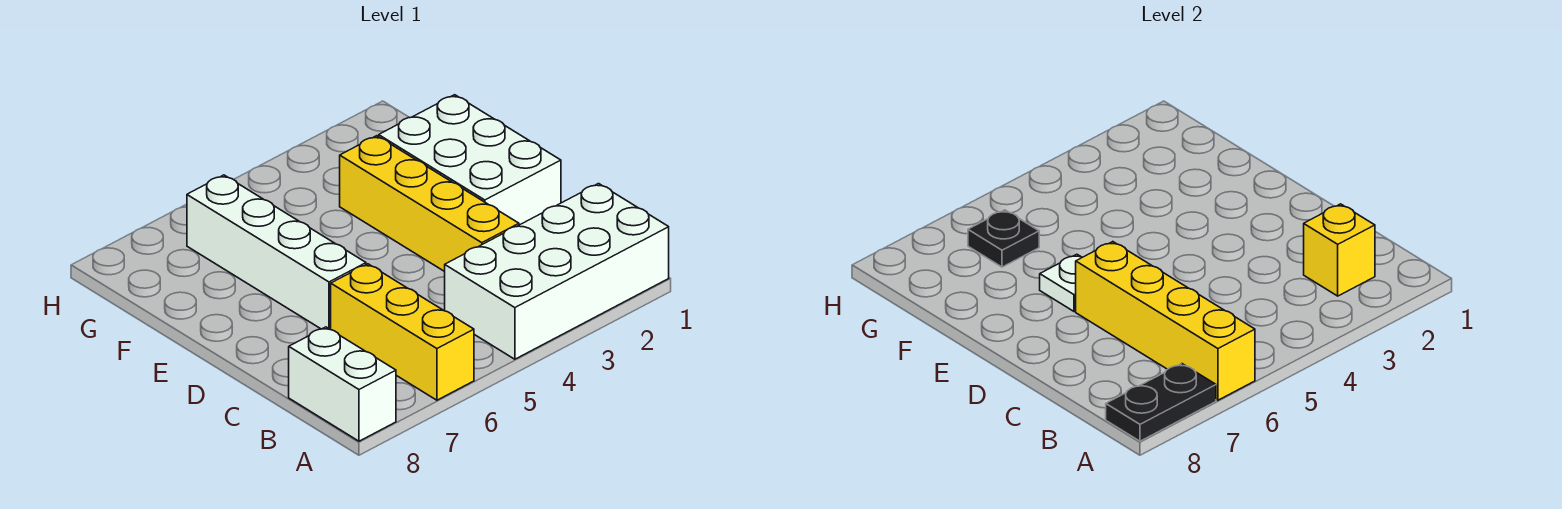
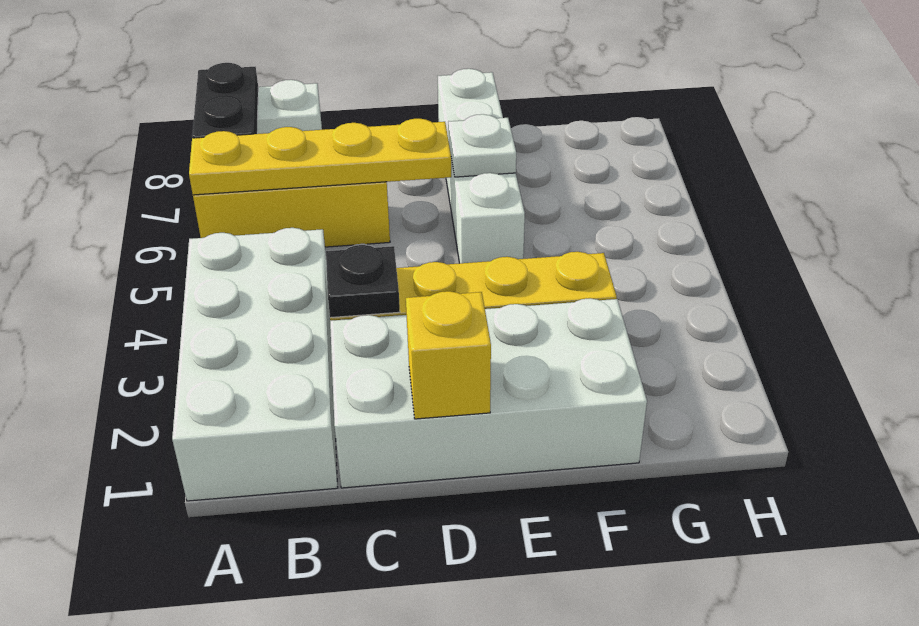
yellow brick A6:D6 level 2 -> yellow plate A6:D6 level 2
yellow brick B2 level 2 -> yellow brick D1 level 2
white brick D1:F2 level 1 -> white brick C1:F2 level 1
white brick D6:G6 level 1 -> white brick E5:E8 level 1
black plate G6 level 2 -> black plate C3 level 2

